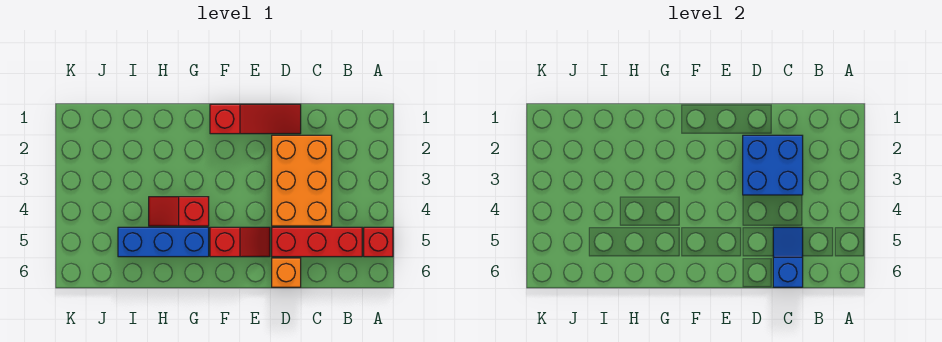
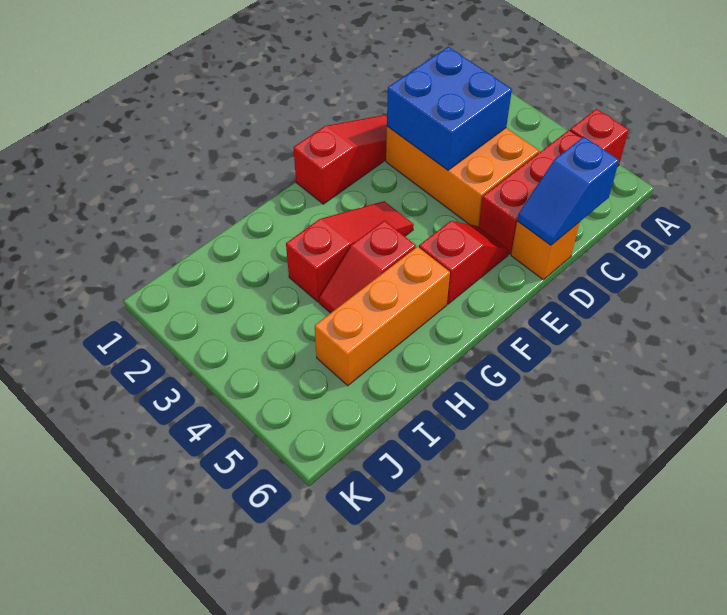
blue slope C5:C6 level 2 top 6 -> blue slope C6:D6 level 2 top C
none -> red slope F3:H3 level 1 top H
blue brick G5:I5 level 1 -> orange brick G5:I5 level 1

